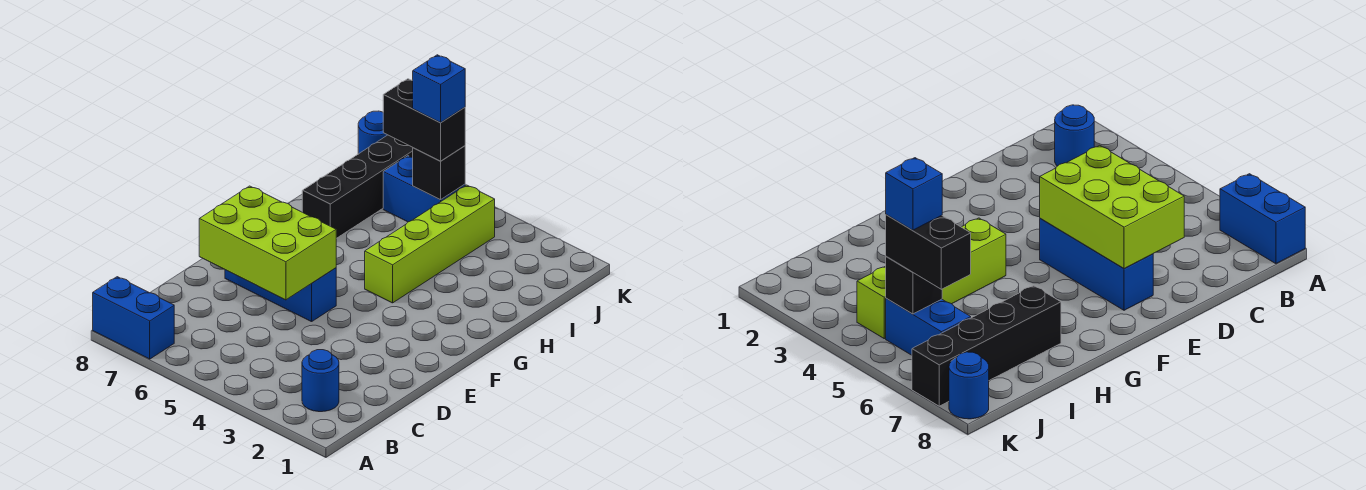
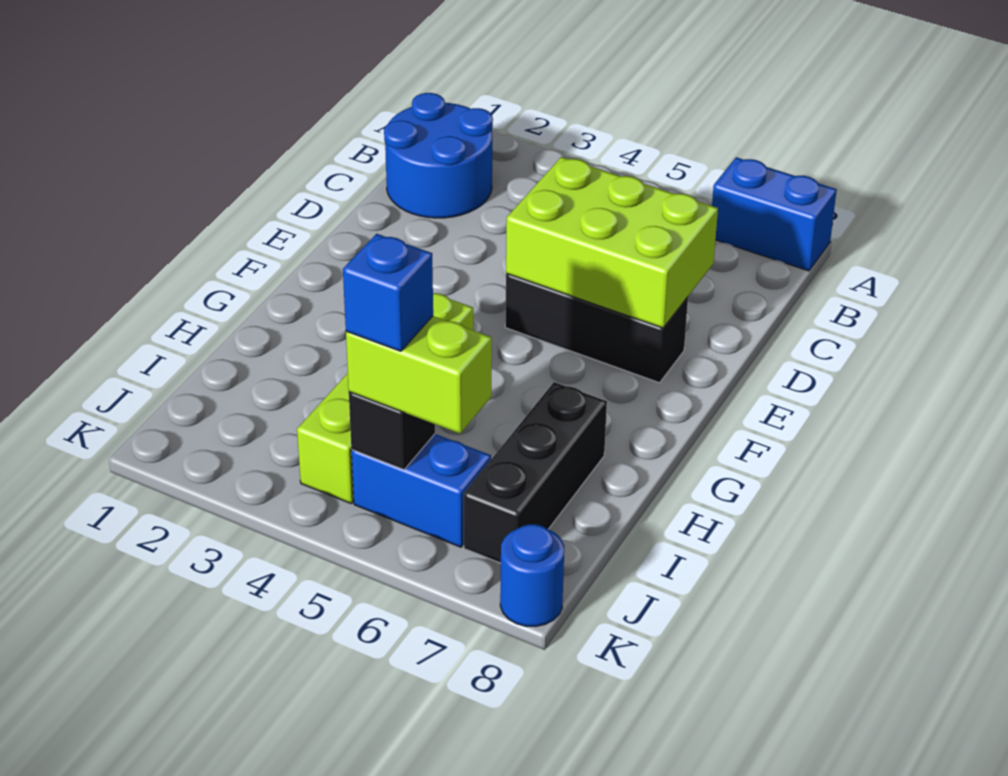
blue round brick B2 level 1 -> blue round brick B1:C2 level 1
blue brick E5:E7 level 1 -> black brick E5:E7 level 1
black brick H7:K7 level 1 -> black brick H7:J7 level 1
black brick J5:J6 level 3 -> lime brick J5:J6 level 3

